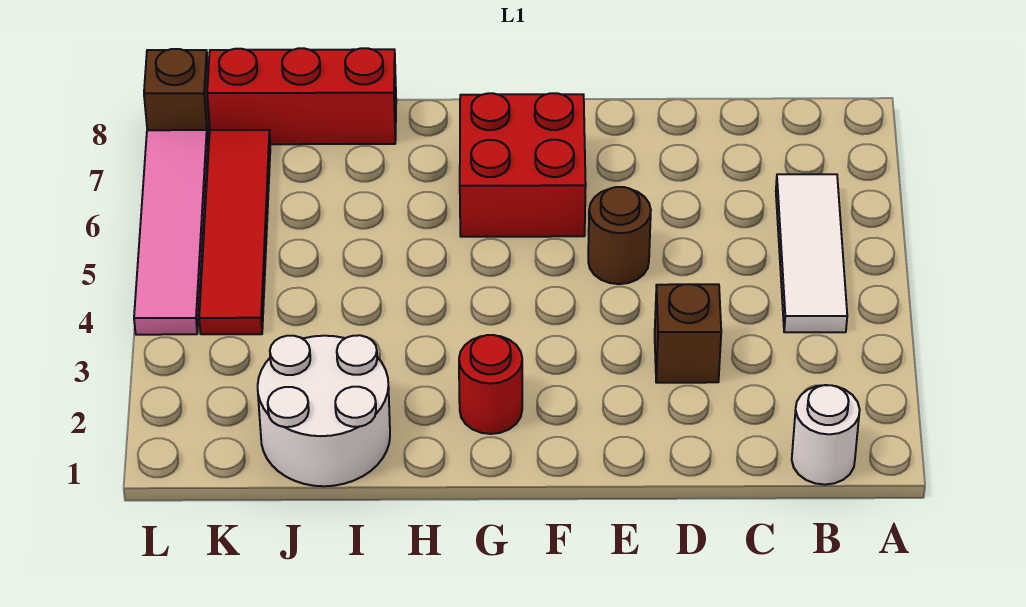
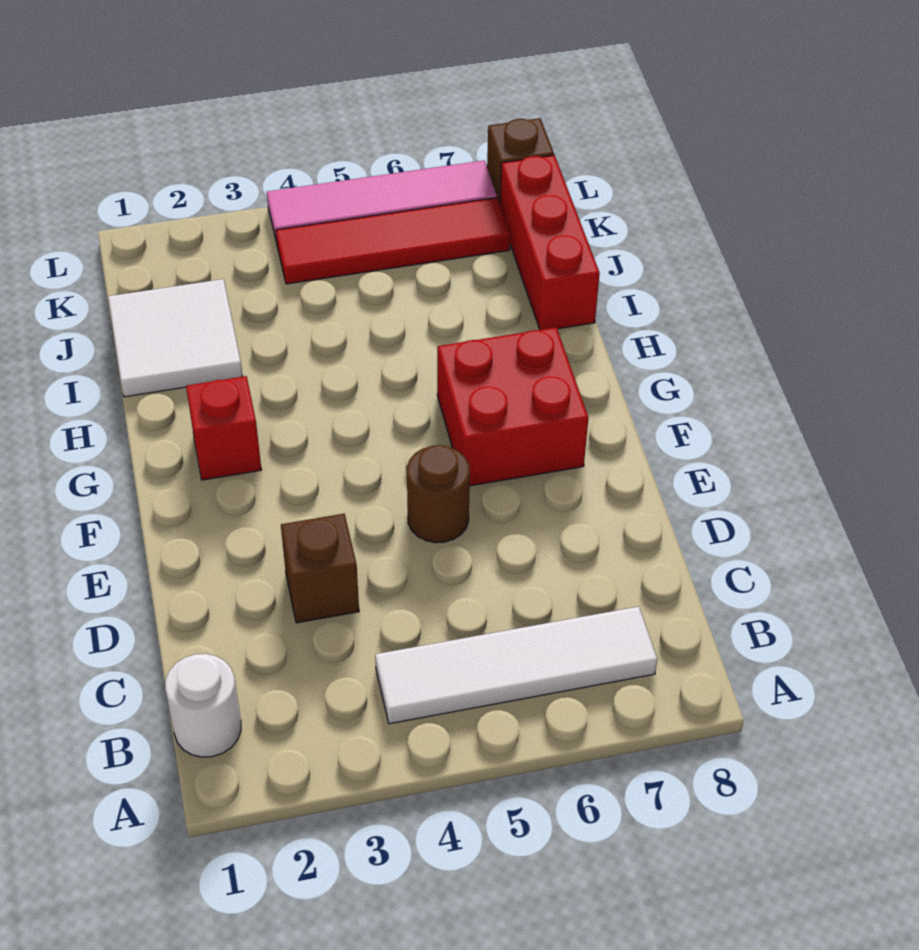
white tile B4:B6 level 1 -> white tile B4:B7 level 1
red round brick G2 level 1 -> red brick G2 level 1
white round brick I1:J2 level 1 -> white tile I1:J2 level 1

